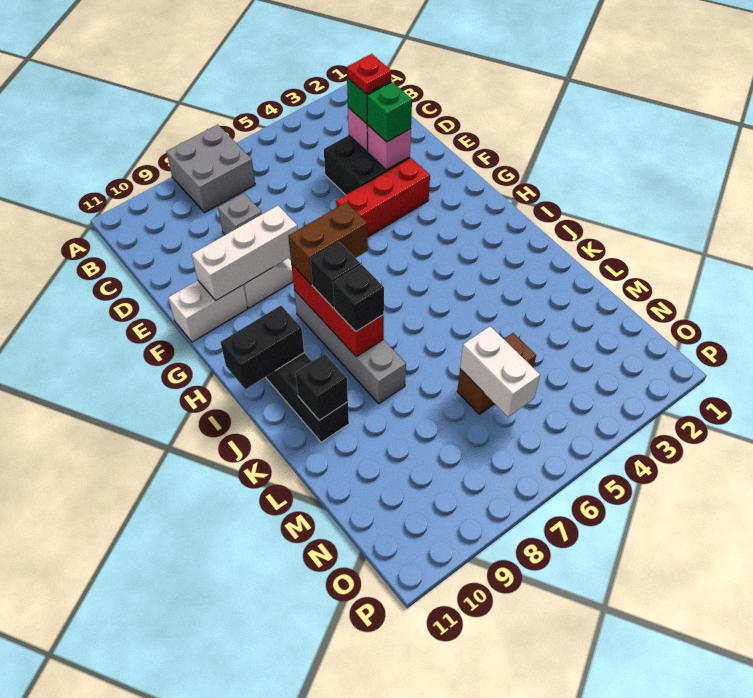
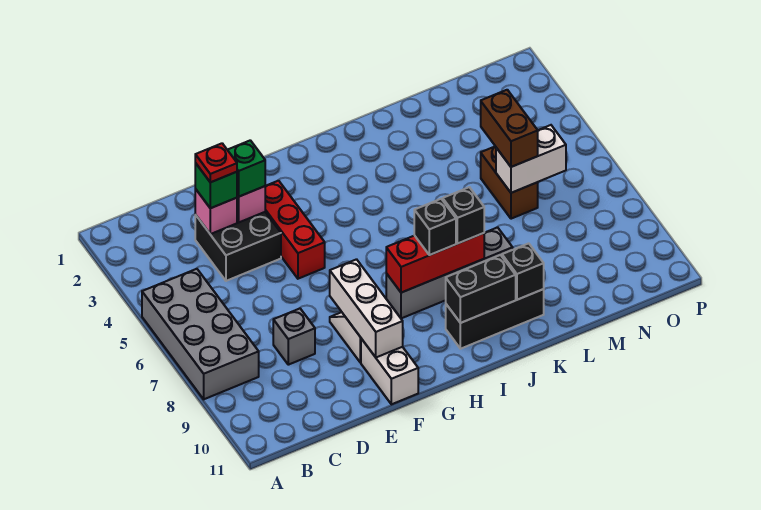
grey brick A7:B8 level 1 -> grey brick A5:B8 level 1
brown brick H7:H8 level 3 -> brown brick M5:M6 level 3
black brick I10:I11 level 2 -> black brick I10:J10 level 2

